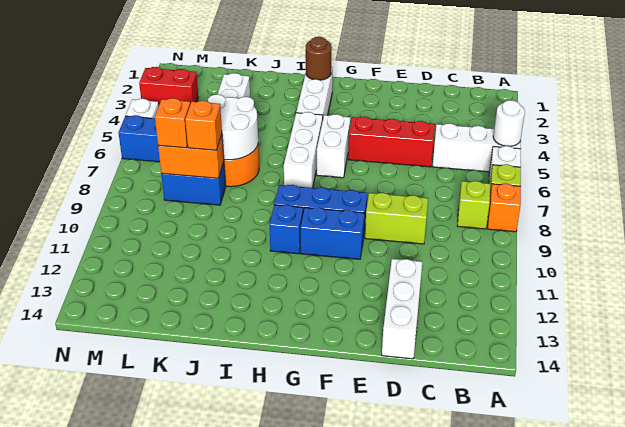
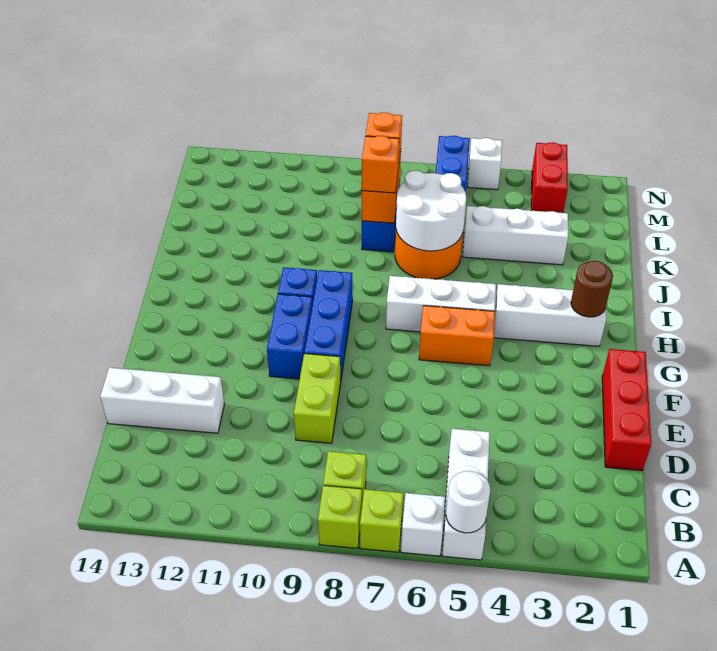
orange brick A8 level 1 -> lime brick A8 level 1
red brick D5:F5 level 1 -> red brick D1:F1 level 1
white brick G5:G6 level 1 -> orange brick G5:G6 level 1

